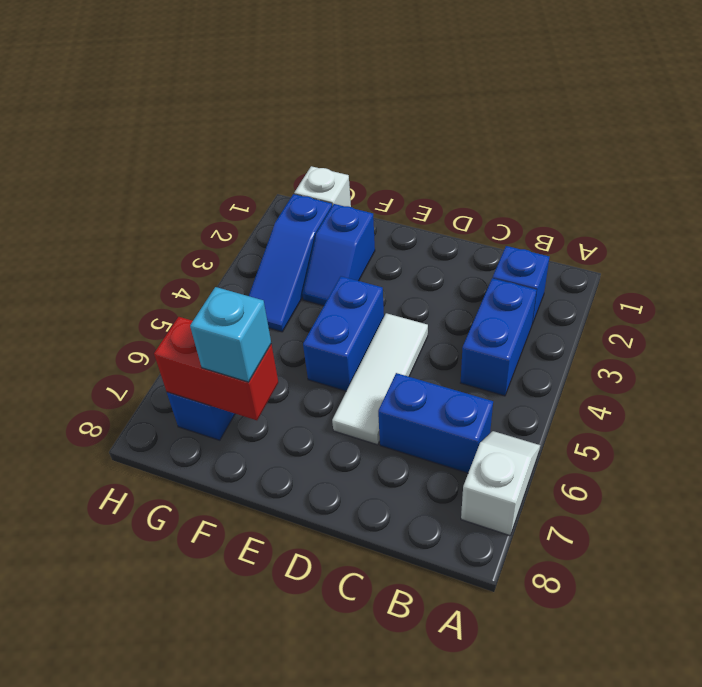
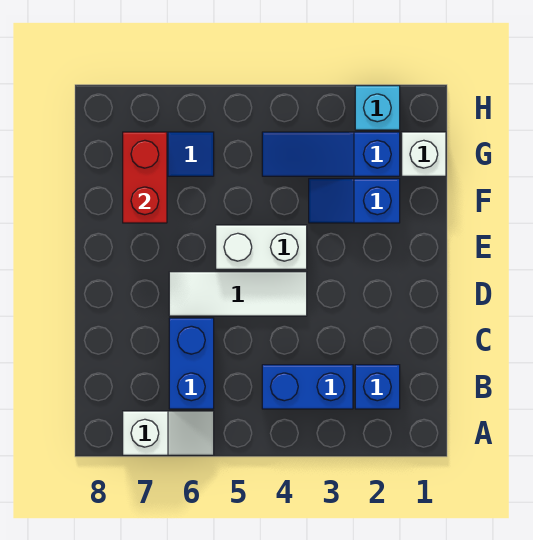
blue brick E4:E5 level 1 -> white brick E4:E5 level 1
cyan brick F7 level 3 -> cyan brick H2 level 1

